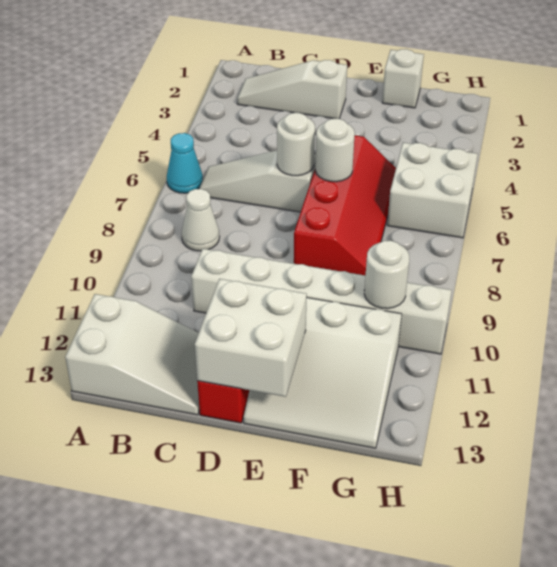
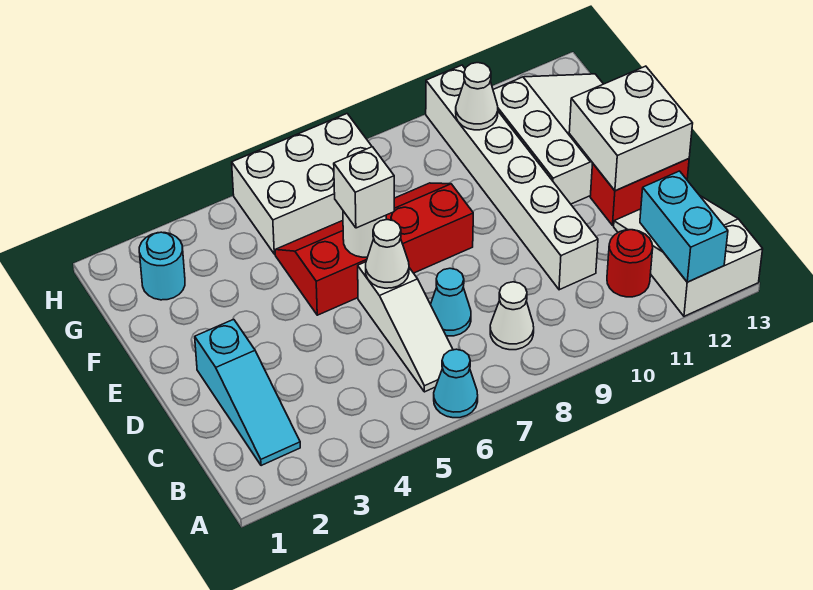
none -> cyan brick A12:B12 level 2
white slope B2:D2 level 1 top D -> cyan slope B2:D2 level 1 top D
none -> red round brick B11 level 1
none -> cyan cone C7 level 1
white round brick D6 level 2 -> white cone D6 level 2
white brick F1 level 1 -> white brick E6 level 3
none -> cyan round brick G2 level 1
white brick G5:H6 level 1 -> white brick G5:H7 level 1
white round brick G10 level 2 -> white cone G10 level 2

